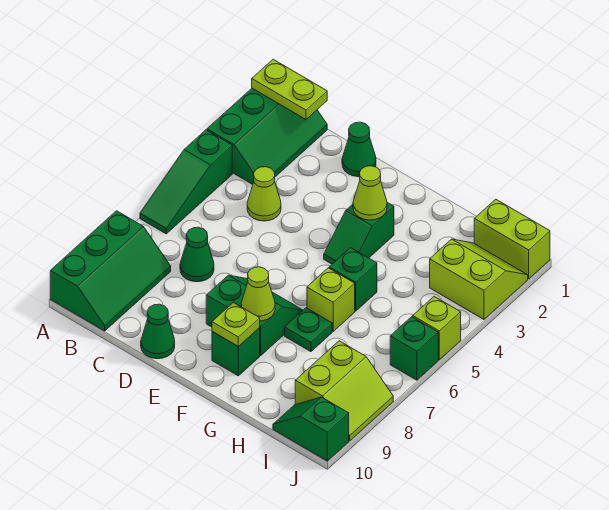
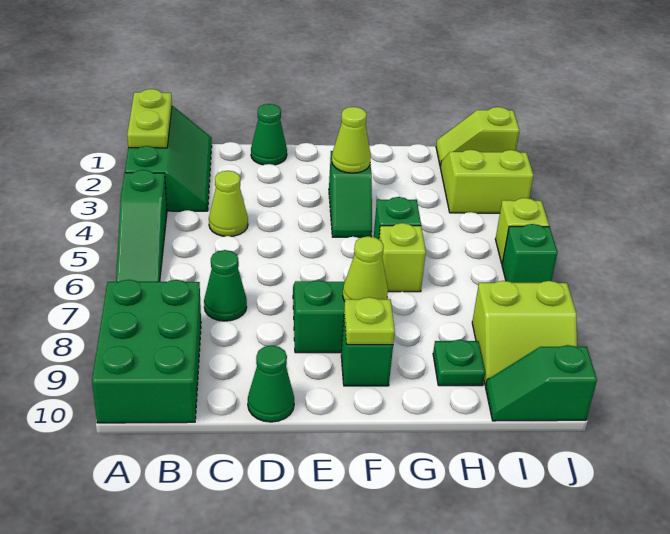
lime plate A1:B1 level 2 -> lime plate A1:A2 level 2
green slope A8:B10 level 1 top A -> green brick A8:B10 level 1
green plate G7 level 1 -> green plate H9 level 1
lime brick I1:J1 level 1 -> lime slope I1:J1 level 1 top J
lime slope I8:J9 level 1 top I -> lime slope I8:J9 level 1 top 8

